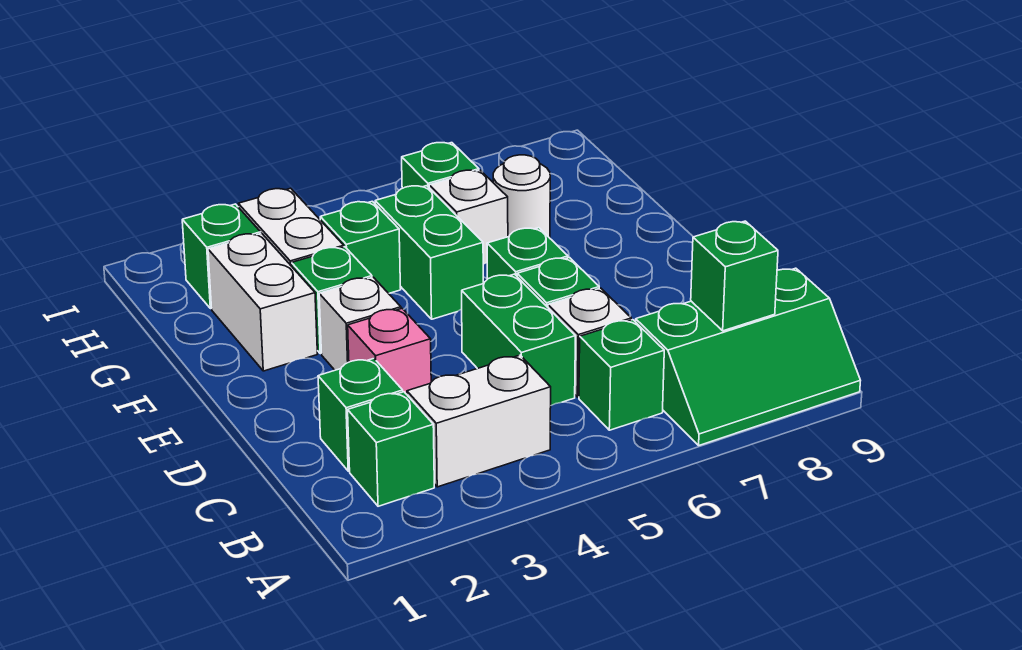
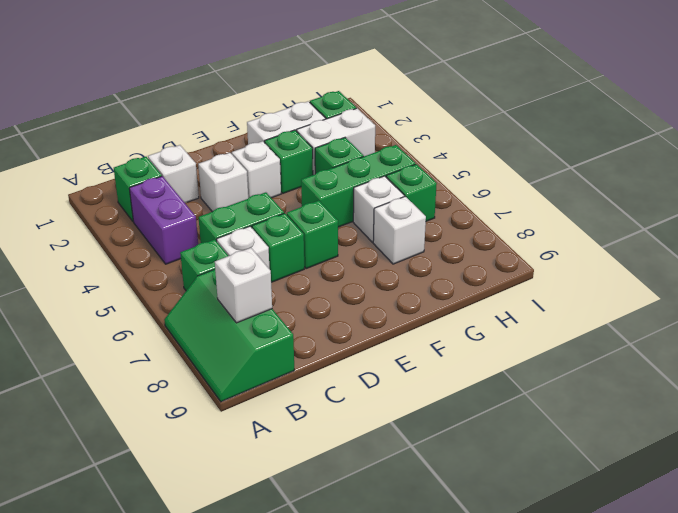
white brick B3:B4 level 1 -> purple brick B3:B4 level 1
green brick B8 level 2 -> white brick B8 level 2
green brick C2 level 1 -> white brick C2 level 1
pink brick D3 level 1 -> white brick D3 level 1
green brick F5:G5 level 1 -> green brick F5:H5 level 1
white round brick G7 level 1 -> white brick G7 level 1

